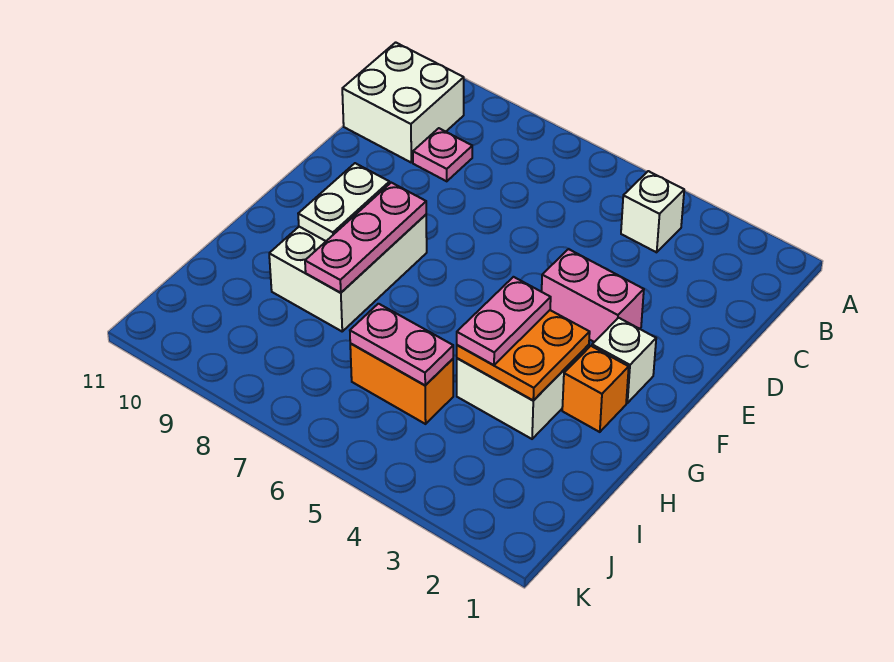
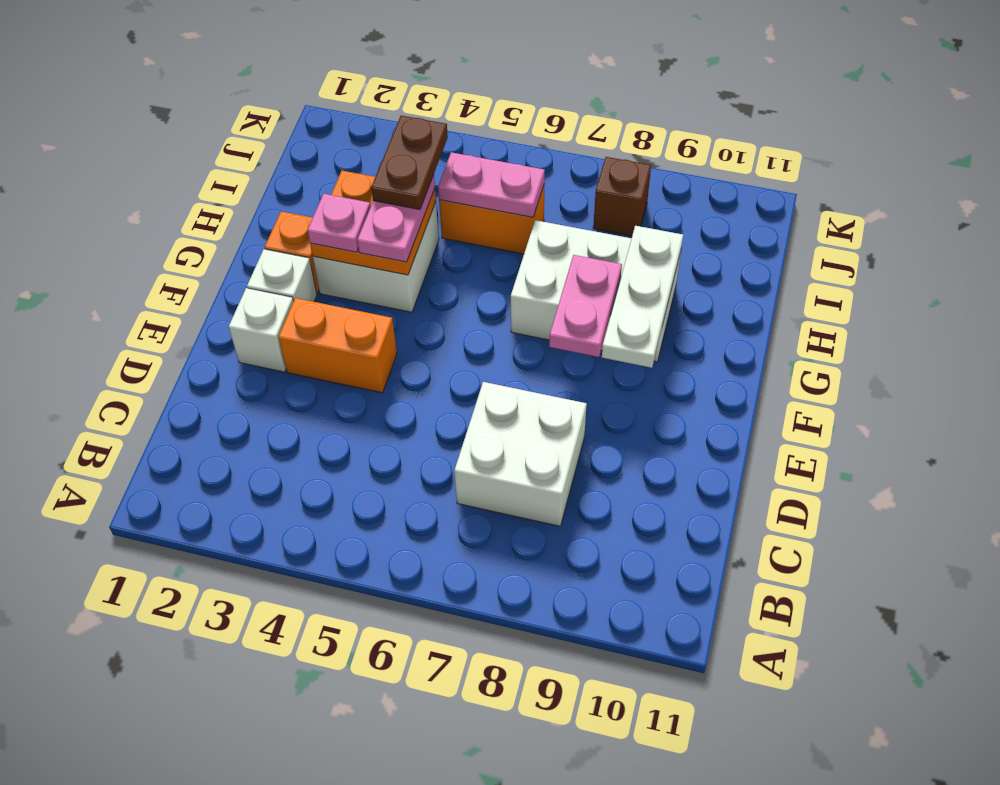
white brick B4 level 1 -> white brick E2 level 1
white brick B10:C11 level 1 -> white brick C7:D8 level 1
pink plate C9 level 1 -> pink plate G3 level 3
pink brick E3:E4 level 1 -> orange brick E3:E4 level 1
white brick F8:H9 level 1 -> white brick G7:H9 level 1
pink plate F8:H8 level 2 -> pink plate F8:G8 level 2
white plate F9:G9 level 2 -> white plate F9:H9 level 2
none -> brown plate H4:I4 level 4
none -> brown brick J8 level 1

